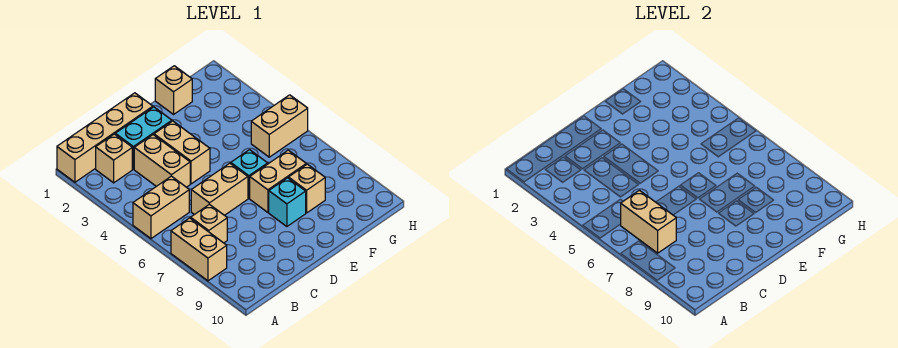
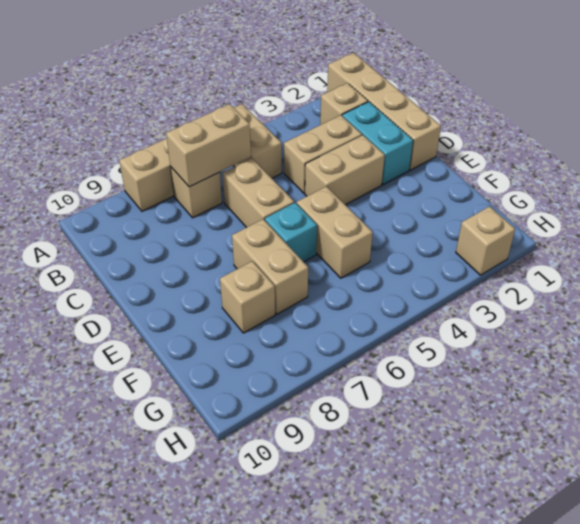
cyan brick E8 level 1 -> none
tan brick F1 level 1 -> tan brick H2 level 1
tan brick G5:H5 level 1 -> tan brick E5:F5 level 1

